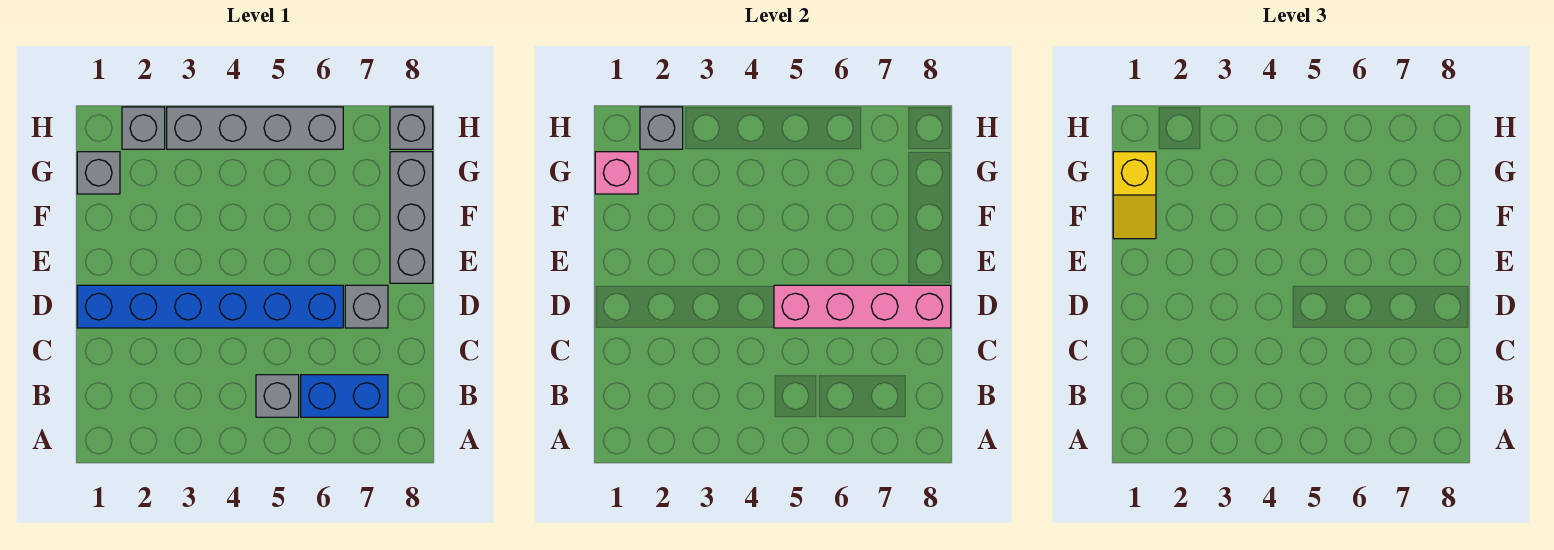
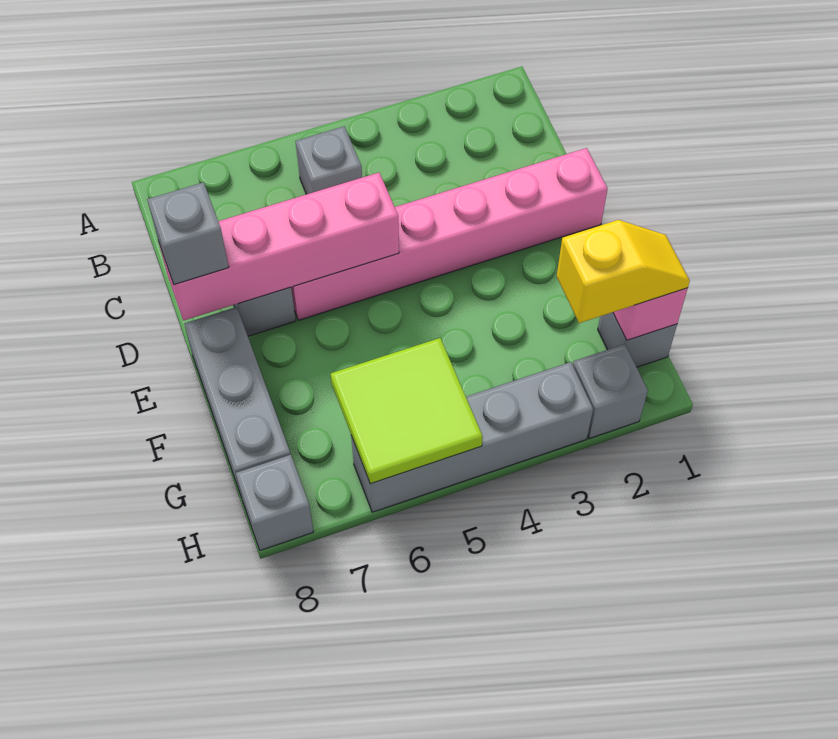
blue brick B6:B7 level 1 -> none
blue brick D1:D6 level 1 -> pink brick D1:D6 level 1
yellow slope F1:G1 level 3 top G -> yellow slope G1:G2 level 3 top 2
none -> lime tile G5:H6 level 2
grey brick H2 level 2 -> grey brick D8 level 3

